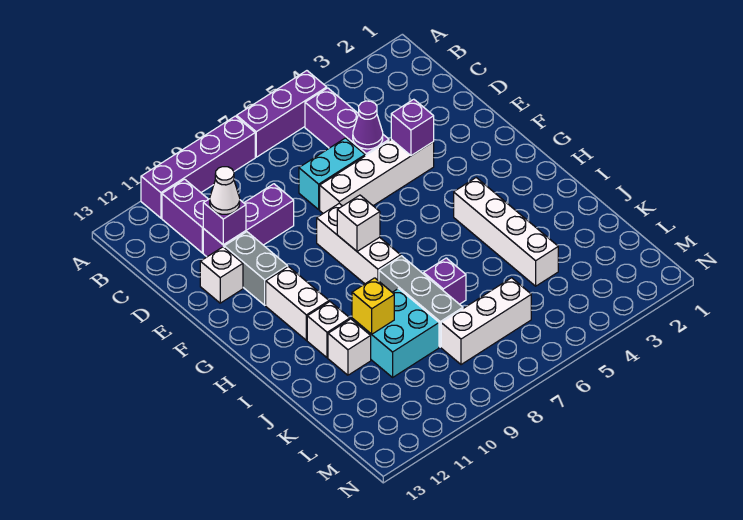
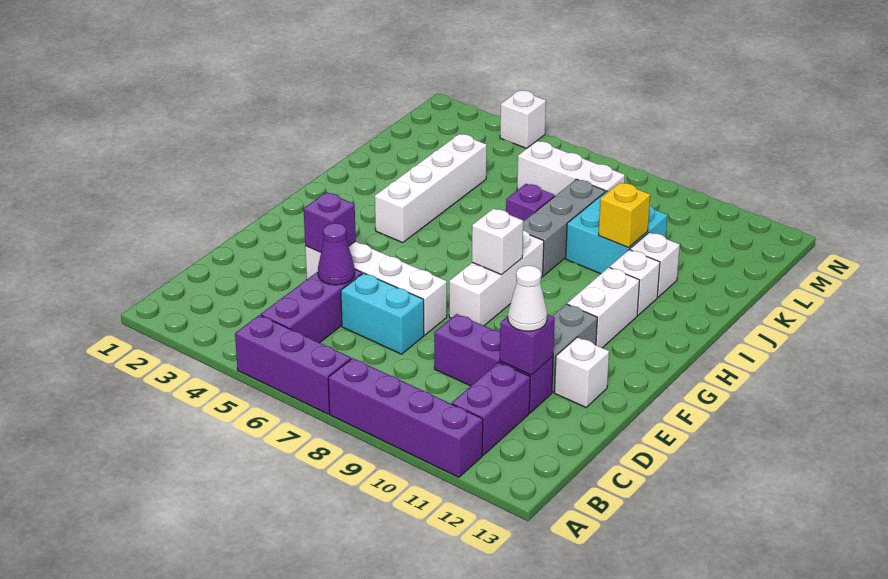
none -> white brick N4 level 1

